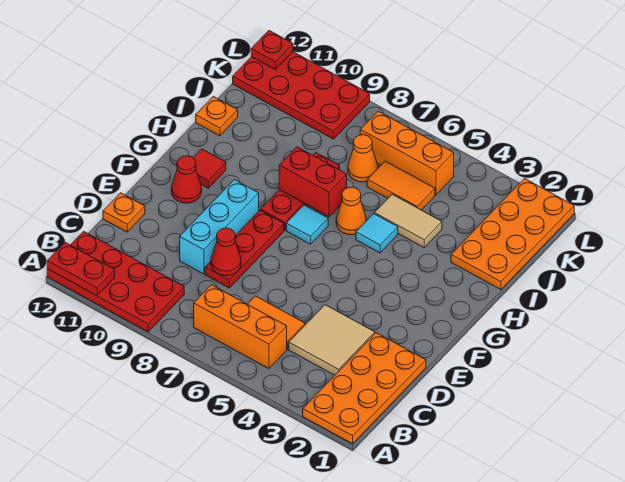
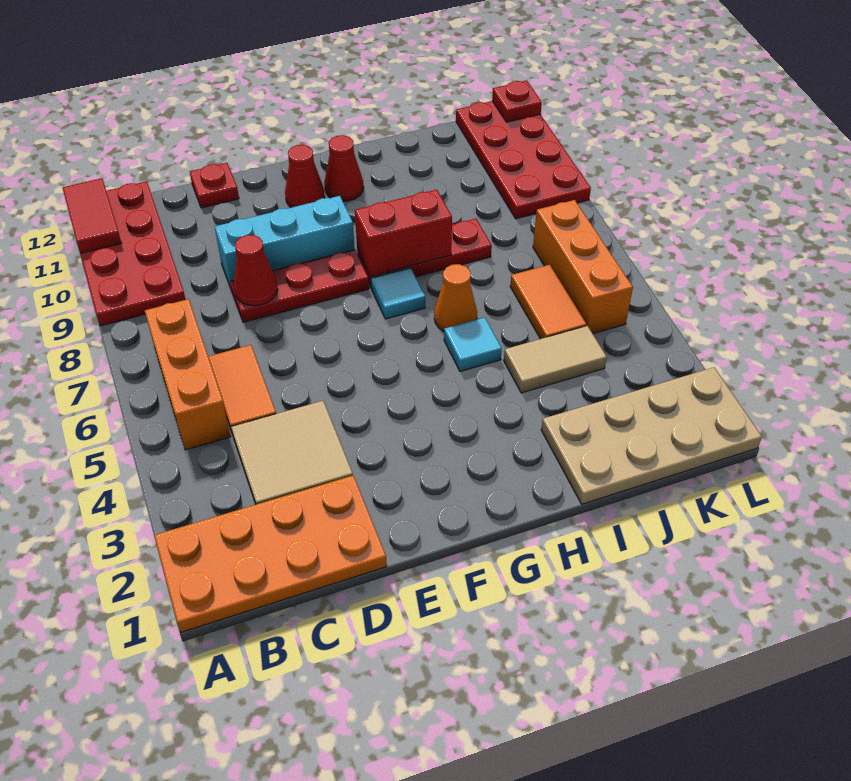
red plate A11:A12 level 2 -> red tile A11:A12 level 2
orange plate D12 level 1 -> red plate D12 level 1
red tile G11 level 1 -> red cone G11 level 1
red brick H7:H8 level 2 -> red brick G8:H8 level 2
orange plate I1:L2 level 1 -> tan plate I1:L2 level 1
tan tile I4:I5 level 1 -> tan tile I4:J4 level 1
orange plate I12 level 1 -> none
orange cone J7 level 1 -> none

